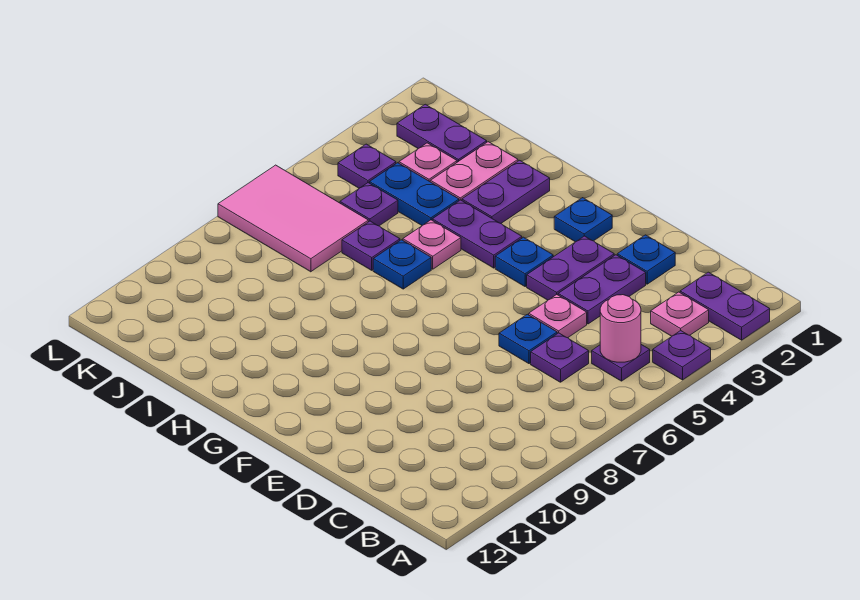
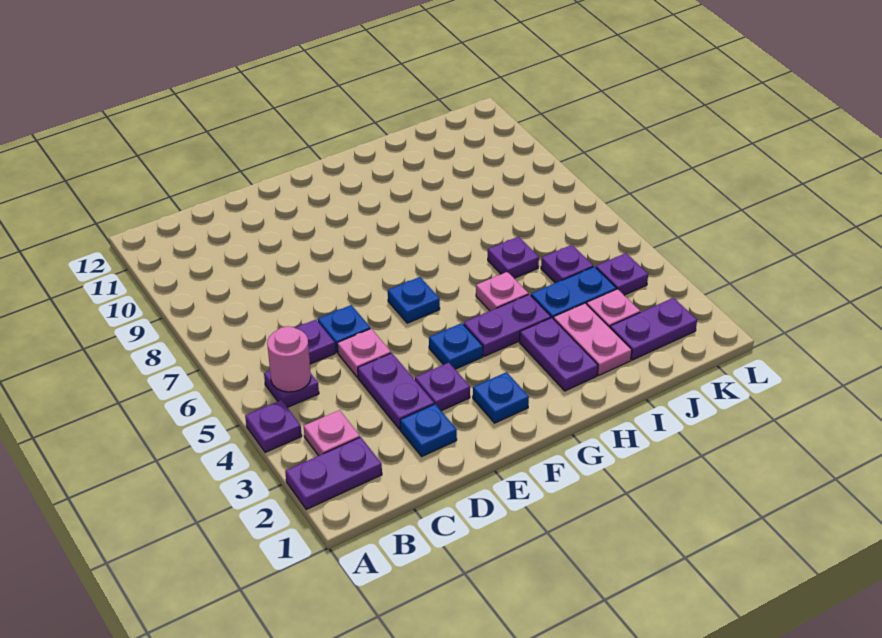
purple plate E3:E4 level 1 -> purple plate E3 level 1
blue plate H6 level 1 -> blue plate F6 level 1
pink tile J6:L7 level 1 -> none

